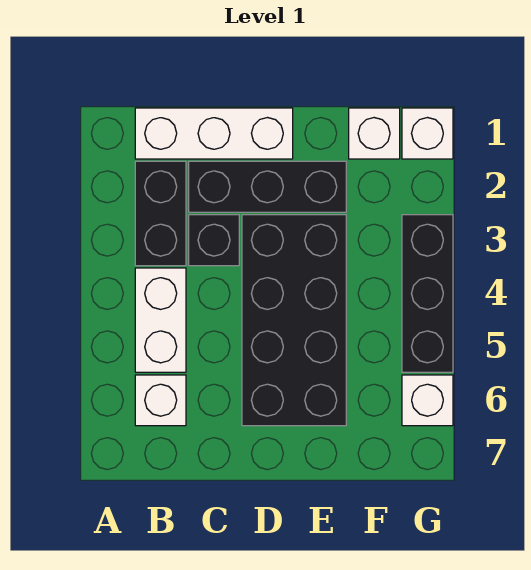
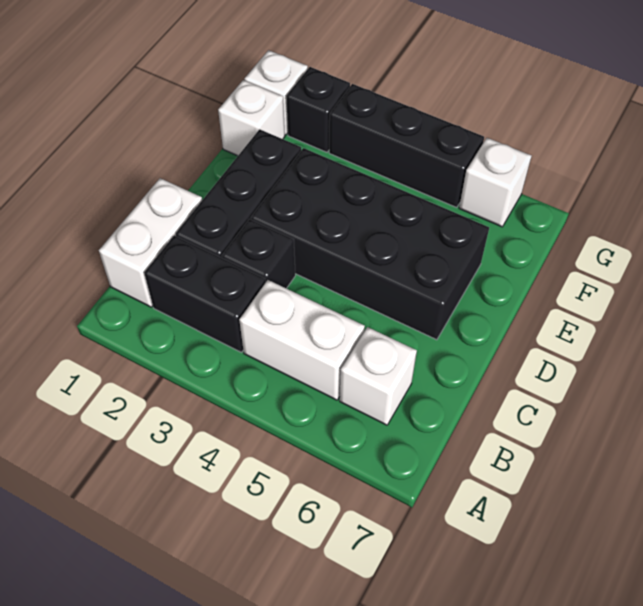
white brick B1:D1 level 1 -> white brick B1:C1 level 1
none -> black brick G2 level 1

